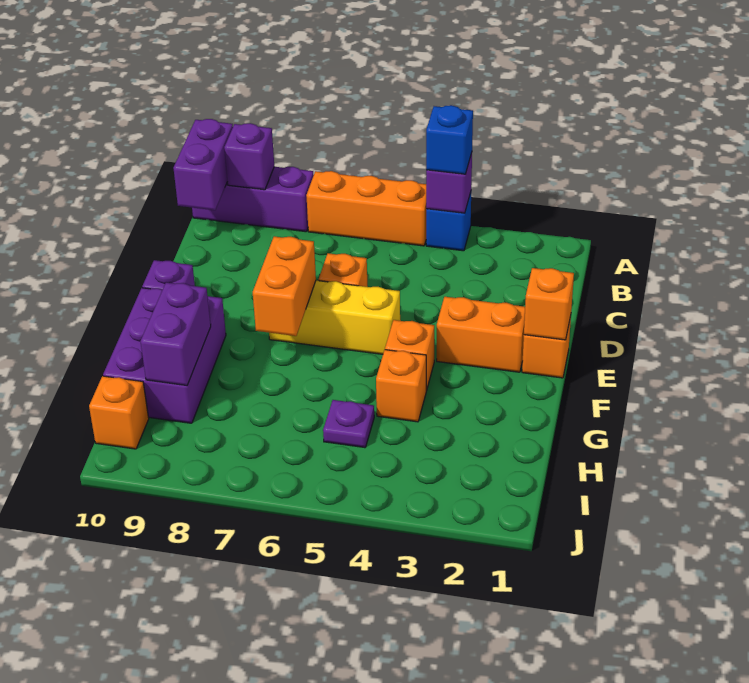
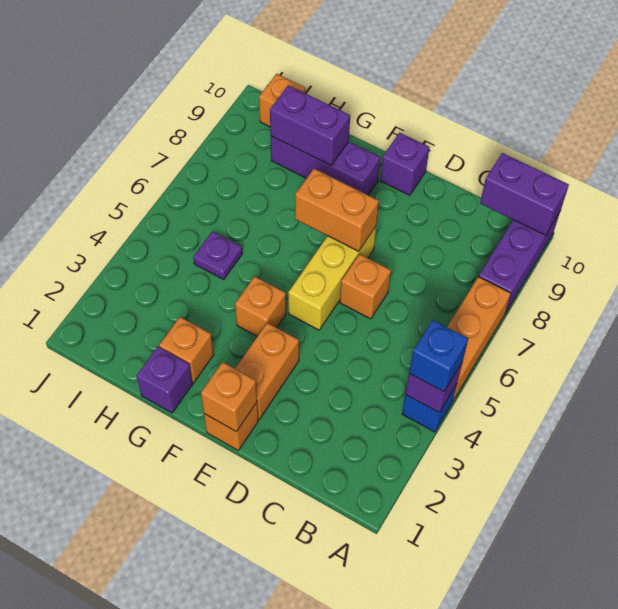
purple brick A9 level 2 -> purple brick G1 level 1
purple brick F9:H10 level 1 -> purple brick F9:H9 level 1
orange brick G4 level 1 -> orange brick G2 level 1

